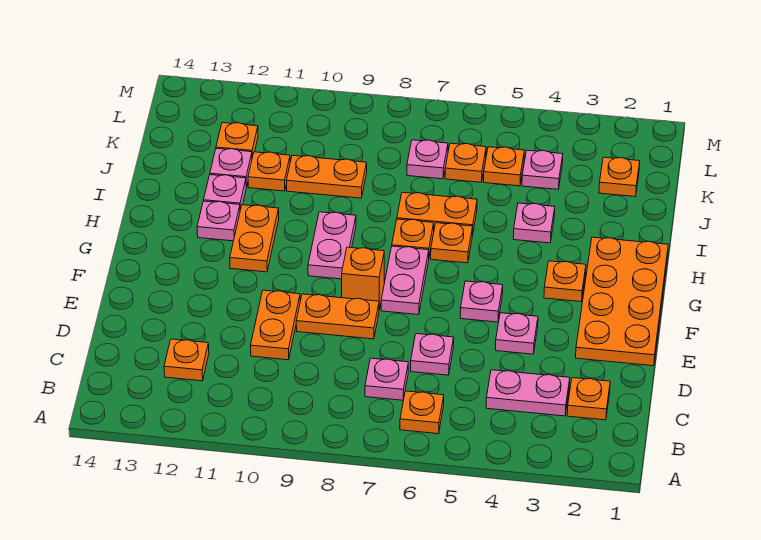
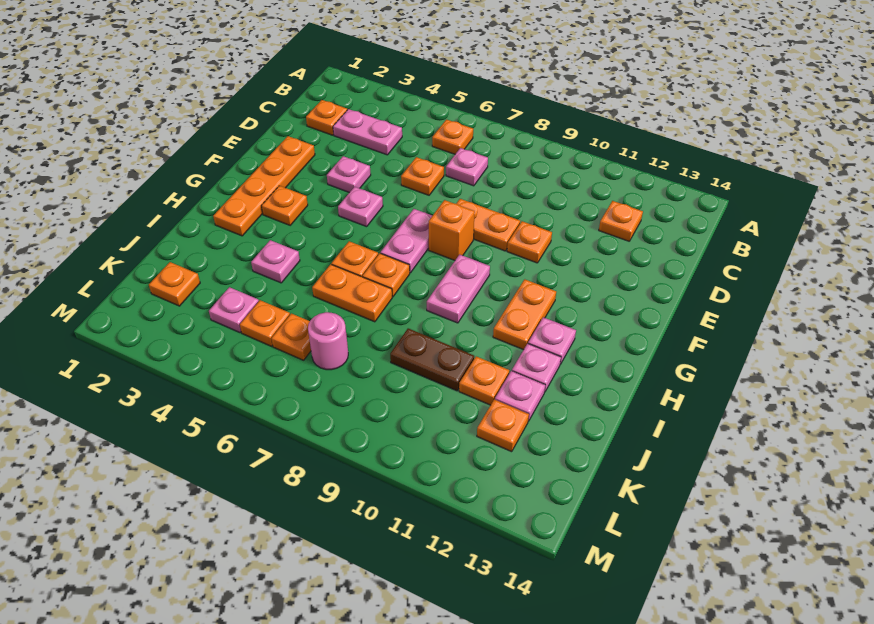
pink plate D6 level 1 -> orange plate D6 level 1
orange plate D10:E10 level 1 -> orange plate E10 level 1
orange plate E1:H2 level 1 -> orange plate E2:H2 level 1
orange plate J9:J10 level 1 -> brown plate J9:J10 level 1
pink plate K7 level 1 -> pink round brick K7 level 1

